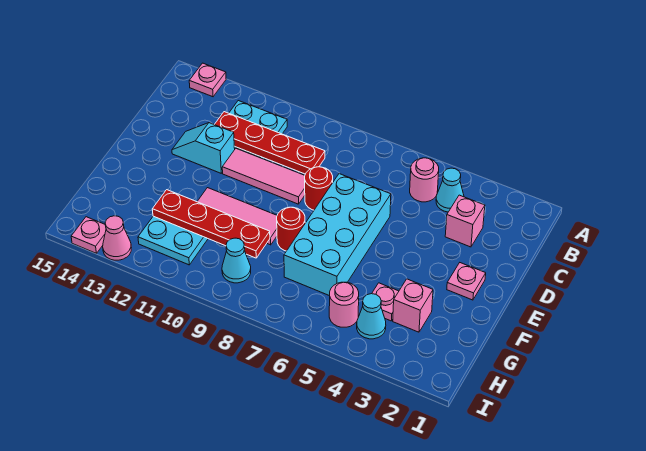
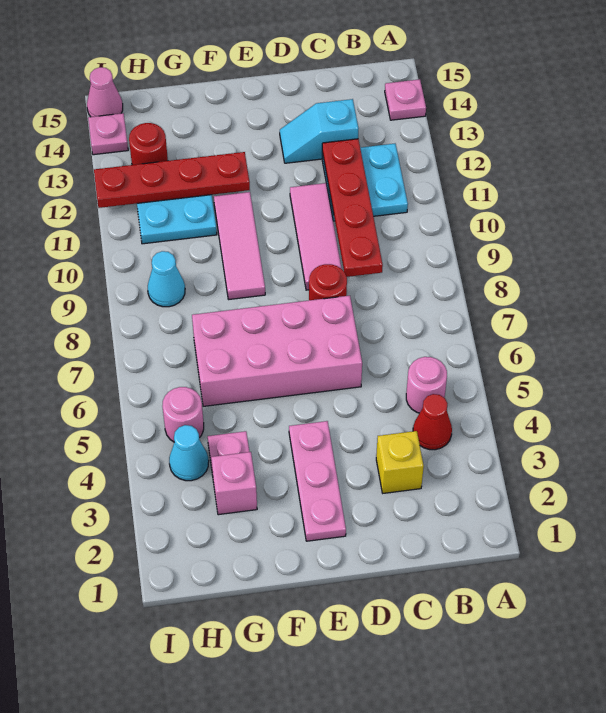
cyan cone B4 level 1 -> red cone B4 level 1
pink brick C3 level 1 -> yellow brick C3 level 1
cyan brick D6:G7 level 1 -> pink brick D6:G7 level 1
cyan slope D12:D13 level 1 top 12 -> cyan slope C13:D13 level 1 top C
pink plate E2 level 1 -> pink plate E2:E4 level 1
red round brick F8 level 1 -> red round brick H13 level 1
red plate G9:G12 level 2 -> red plate F12:I12 level 2
pink cone I13 level 1 -> pink cone I15 level 1

